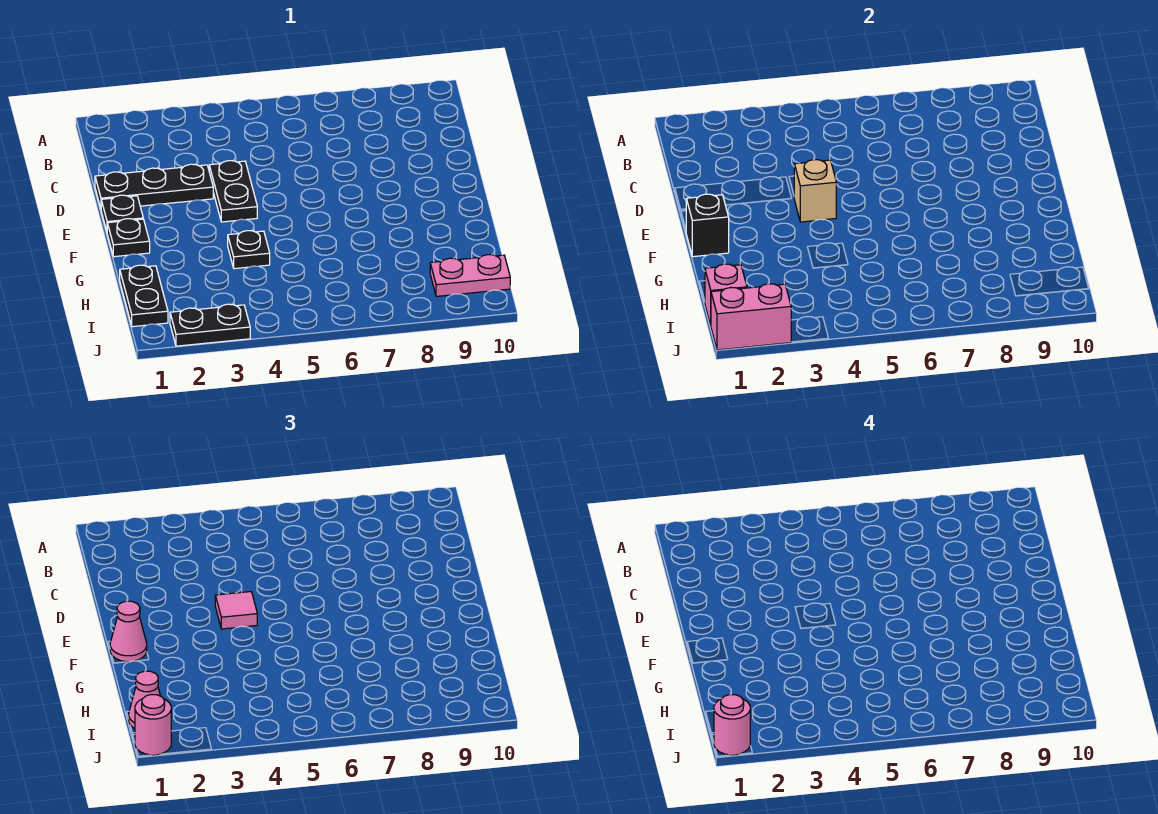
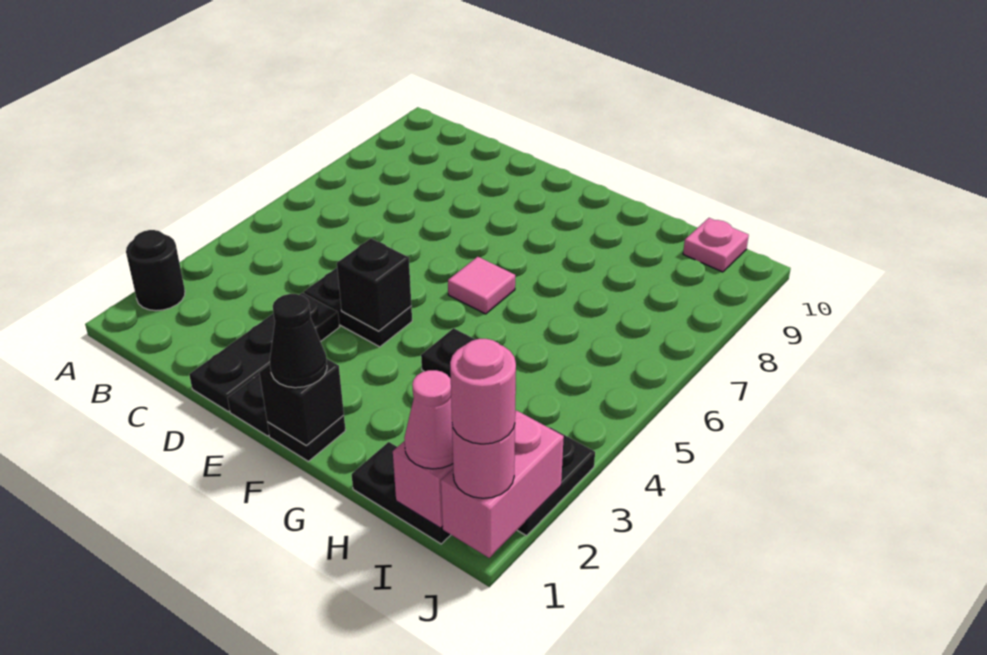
none -> black round brick A2 level 1
tan brick E4 level 2 -> black brick E4 level 2
pink tile E4 level 3 -> pink tile F6 level 1
pink cone F1 level 3 -> black cone F1 level 3
pink plate I9:I10 level 1 -> pink plate I10 level 1

